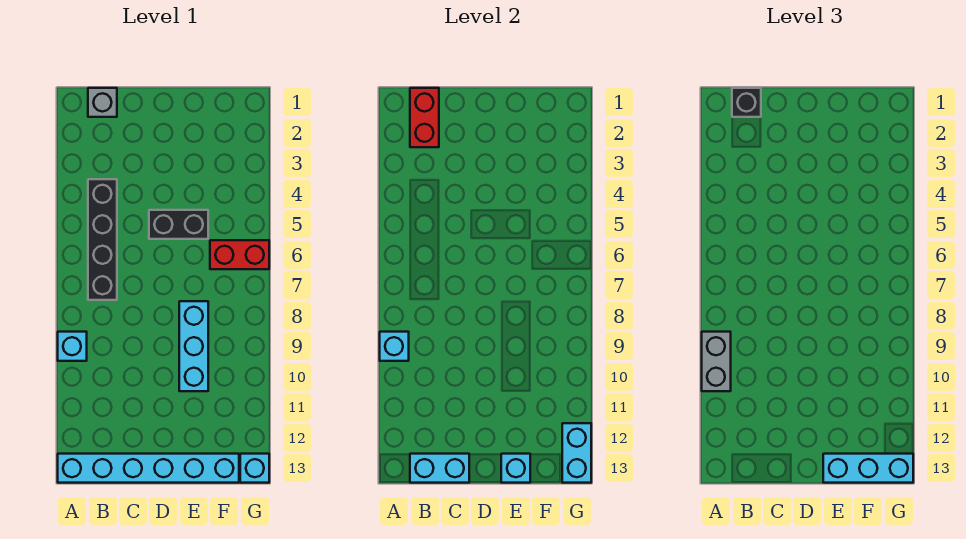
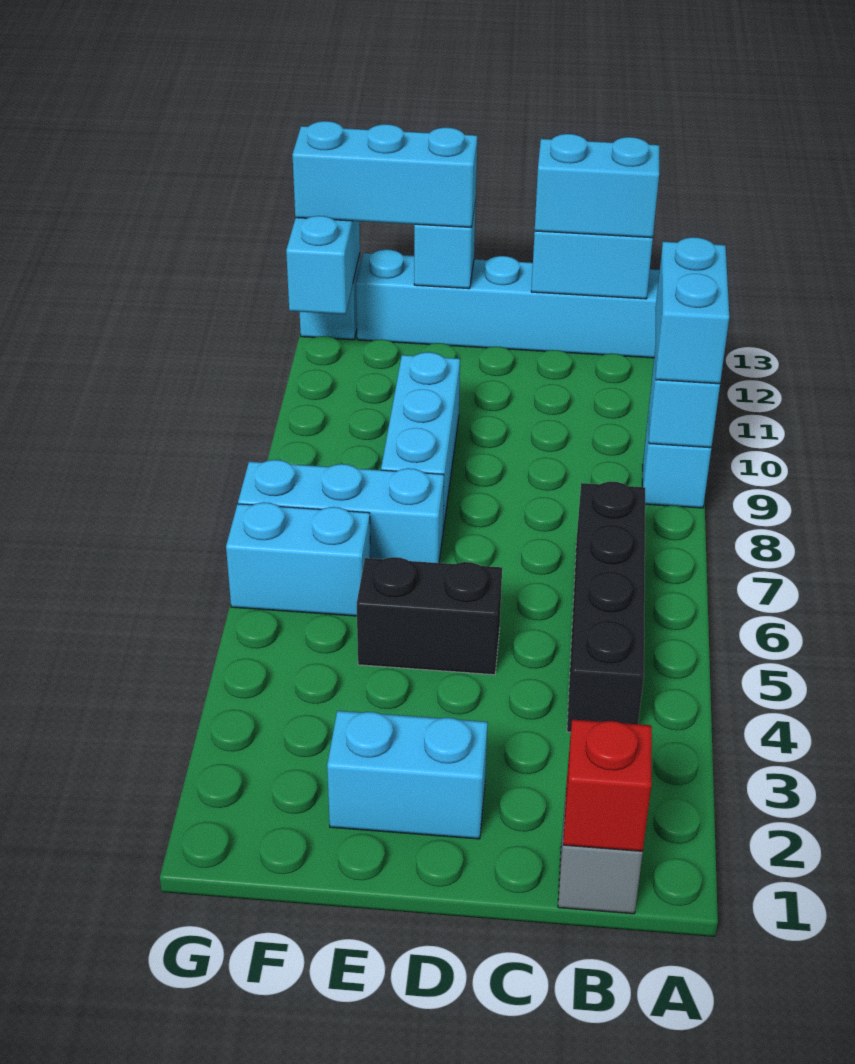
grey brick A9:A10 level 3 -> cyan brick A9:A10 level 3
red brick B1:B2 level 2 -> red brick B1 level 2
black brick B1 level 3 -> none
none -> cyan brick B13:C13 level 3
none -> cyan brick D2:E2 level 1
none -> cyan brick E7:G7 level 1
red brick F6:G6 level 1 -> cyan brick F6:G6 level 1

